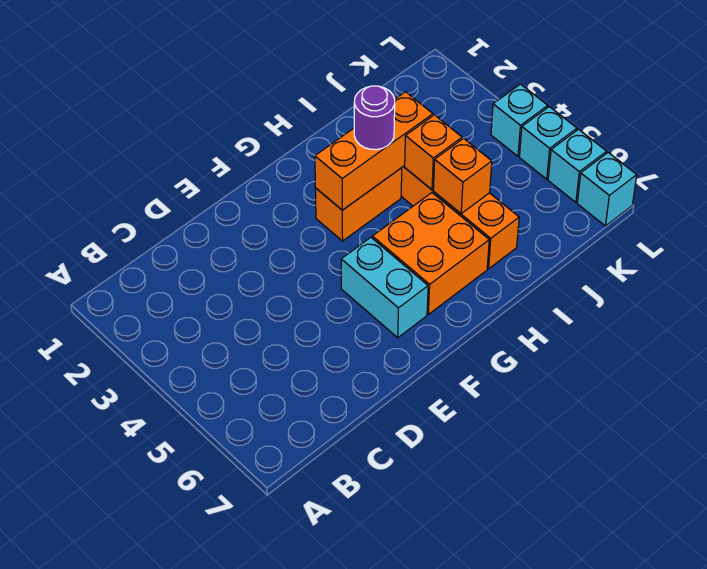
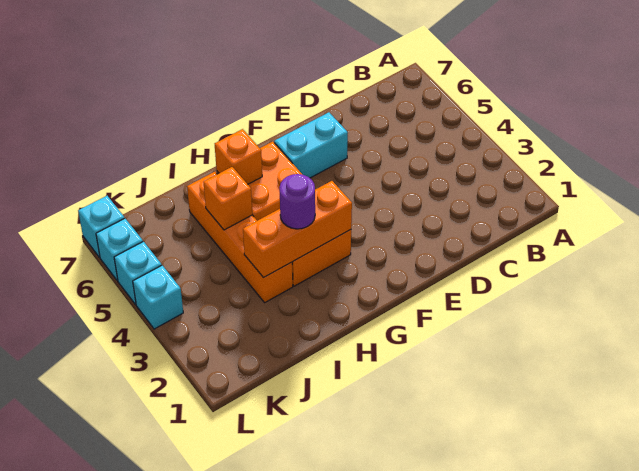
cyan brick F5:F6 level 1 -> cyan brick E6:F6 level 1
orange brick I4 level 2 -> orange brick H6 level 2

